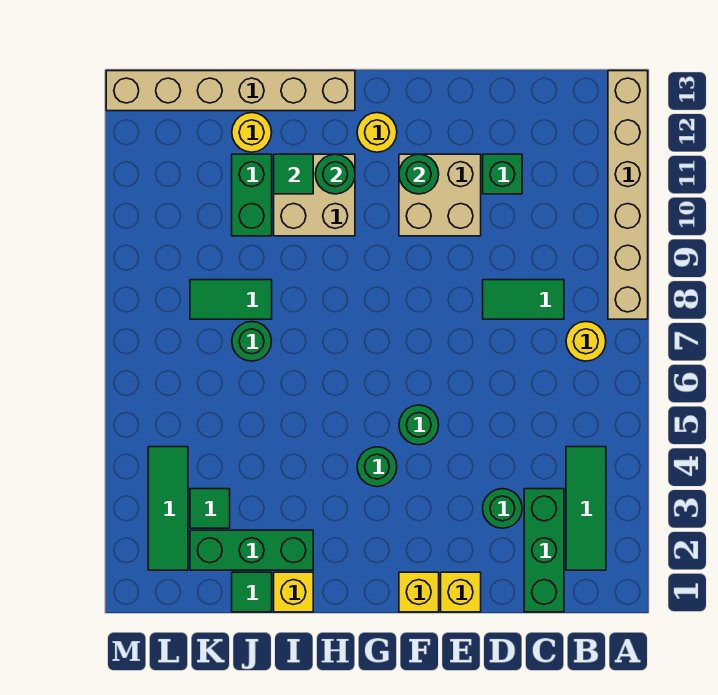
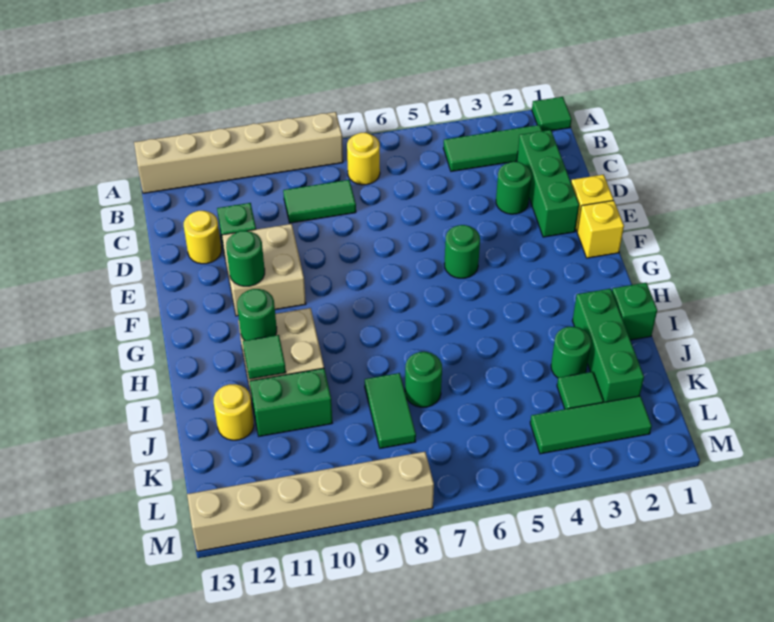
green brick C1:C3 level 1 -> green brick C2:E2 level 1
green tile C8:D8 level 1 -> green tile C8:C9 level 1
green round brick G4 level 1 -> green round brick J3 level 1
yellow round brick G12 level 1 -> yellow round brick D12 level 1
tan brick H13:M13 level 1 -> tan brick M8:M13 level 1
yellow brick I1 level 1 -> green brick I1 level 1
green tile J1 level 1 -> green tile A1 level 1

